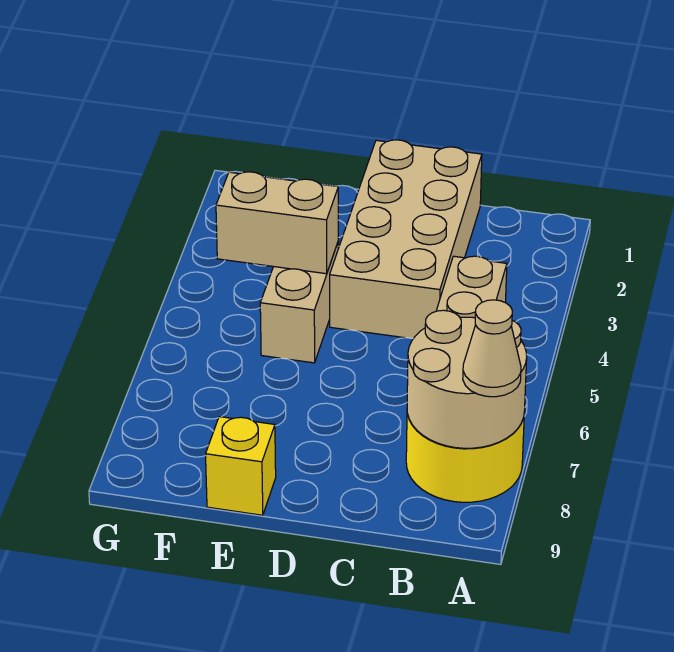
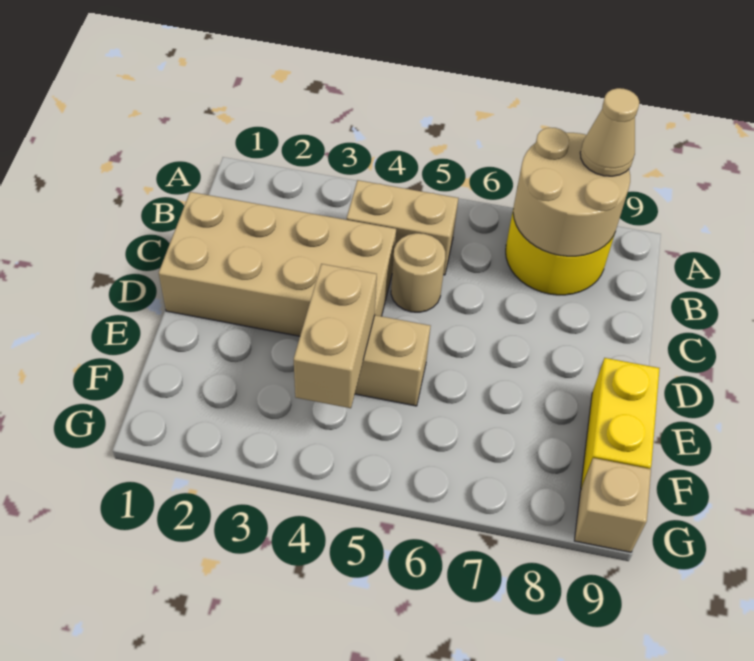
none -> tan round brick C5 level 1
yellow brick E9 level 1 -> yellow brick E9:F9 level 1
none -> tan brick G9 level 1

